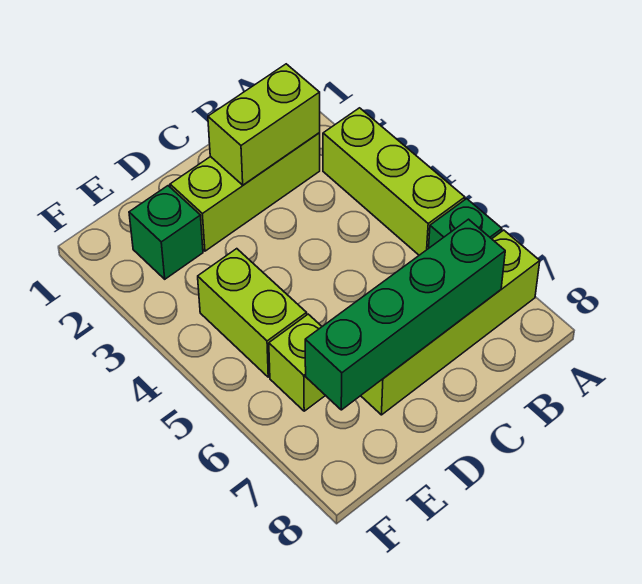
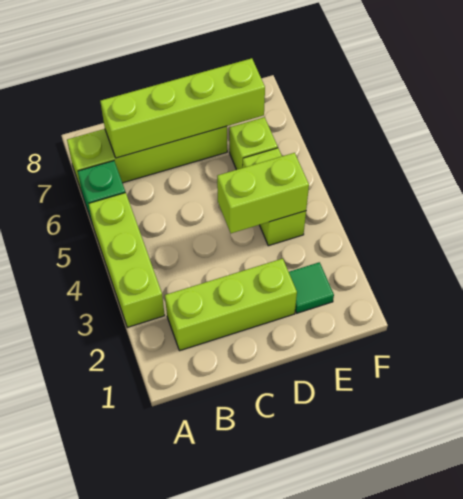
lime brick B2:C2 level 2 -> lime brick D4:E4 level 2
green brick B7:E7 level 2 -> lime brick B7:E7 level 2
green brick E2 level 1 -> green tile E2 level 1

